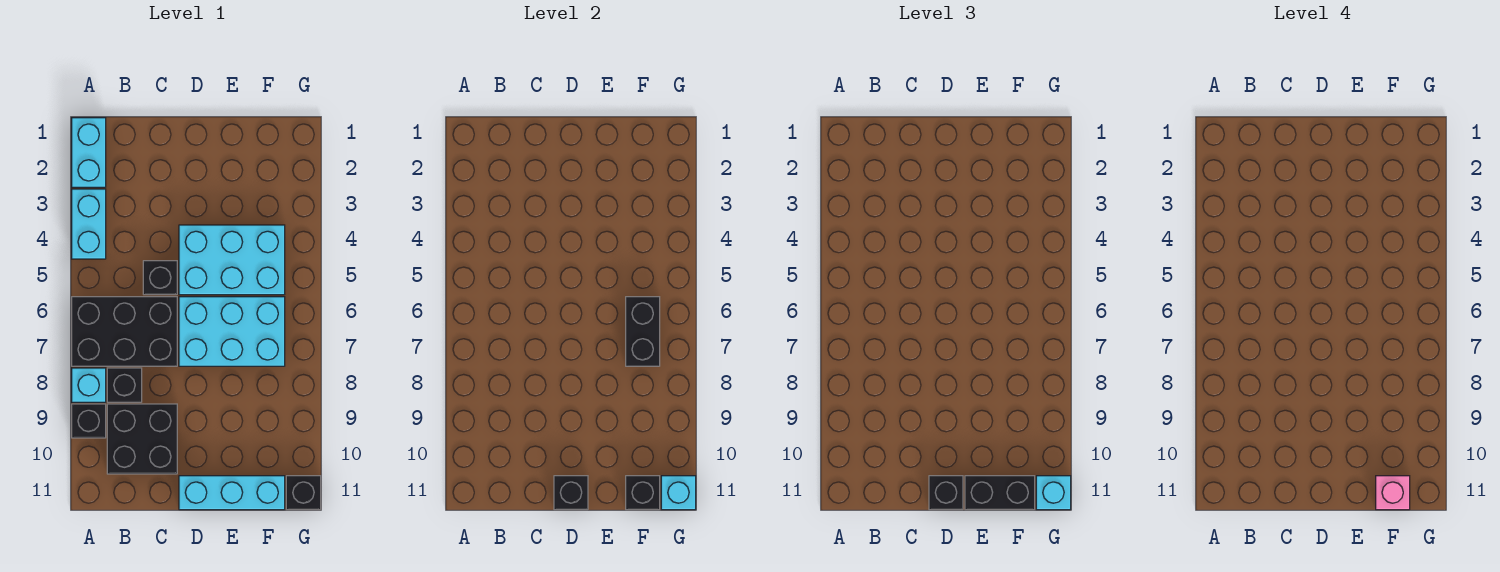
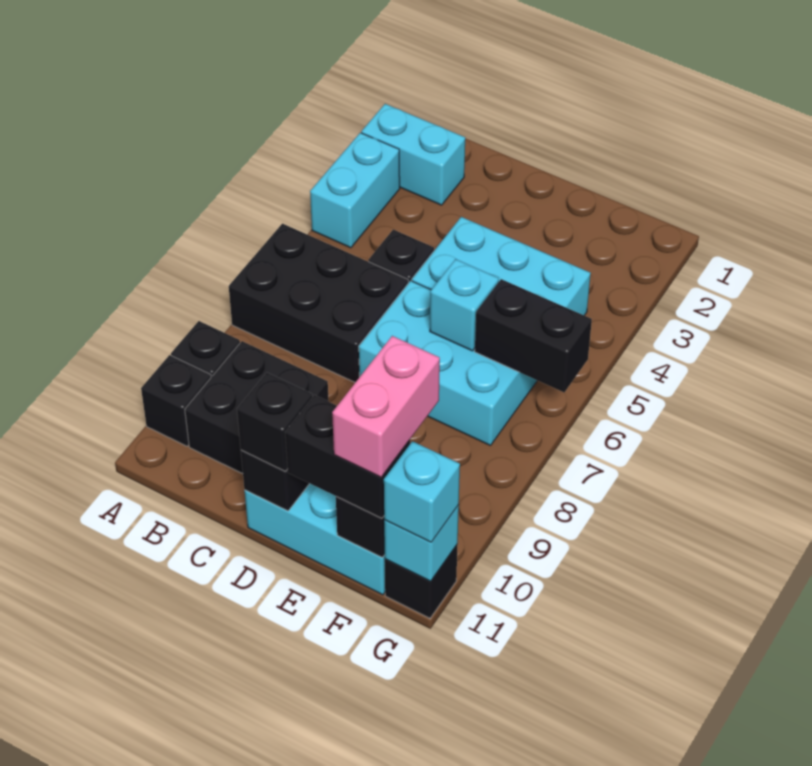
cyan brick A1:A2 level 1 -> cyan brick A2:B2 level 1
cyan brick A8 level 1 -> cyan brick E6 level 2
black brick B8 level 1 -> black brick A10 level 1
black brick F6:F7 level 2 -> black brick F6:G6 level 2
pink brick F11 level 4 -> pink brick F10:F11 level 4

